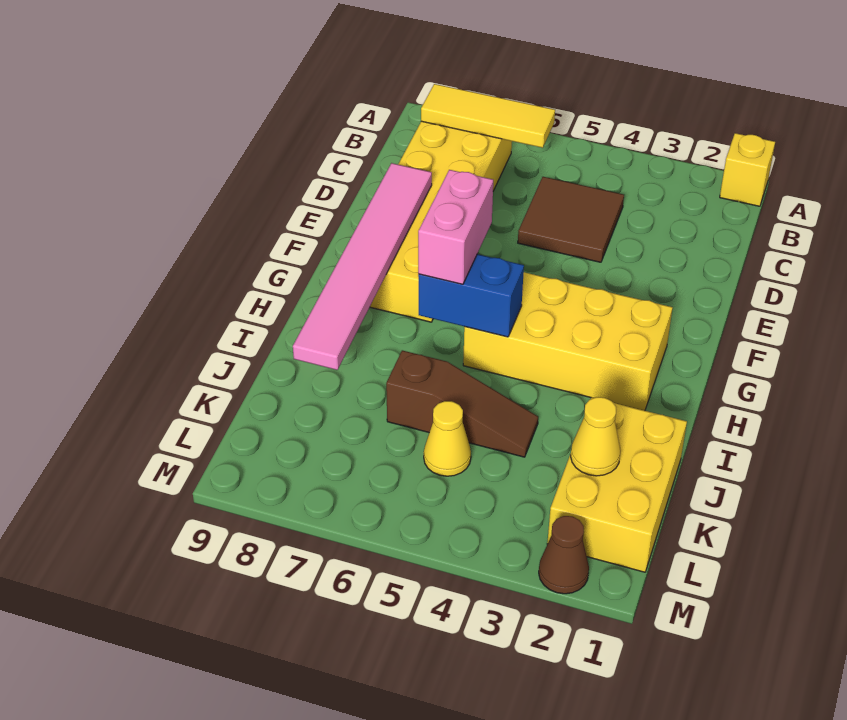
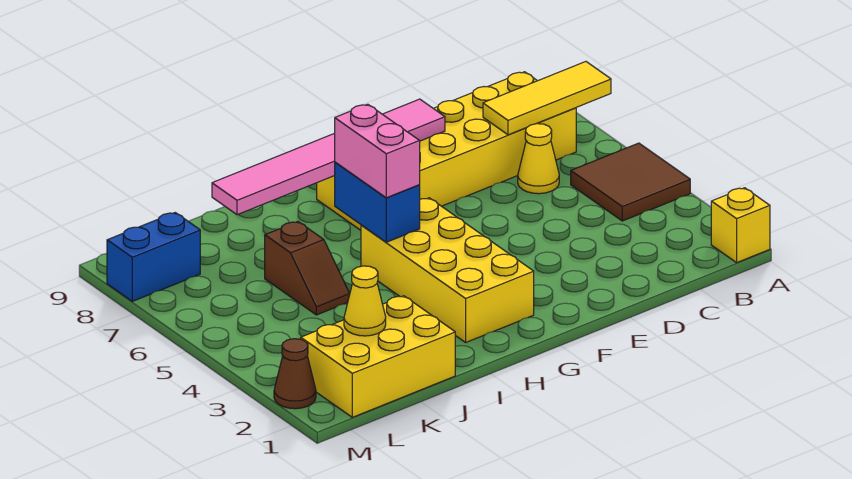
yellow tile B6:B8 level 2 -> yellow tile A7:C7 level 2
brown tile C4:D5 level 1 -> brown tile A4:B5 level 1
pink brick G6:H6 level 3 -> pink brick H5:H6 level 3
brown slope J4:J6 level 1 top 6 -> brown slope J5:J6 level 1 top 6
yellow cone K5 level 1 -> yellow cone C6 level 1
none -> blue brick L8:M8 level 1

